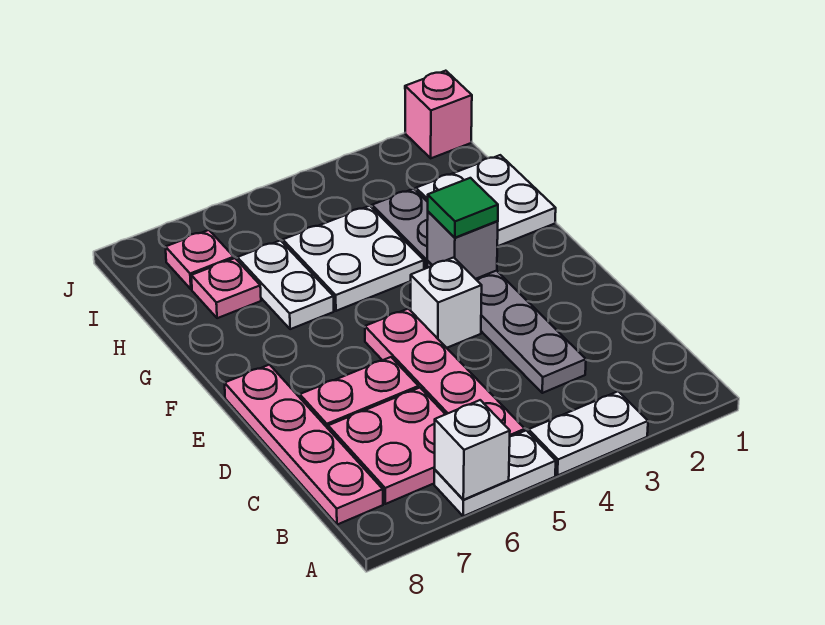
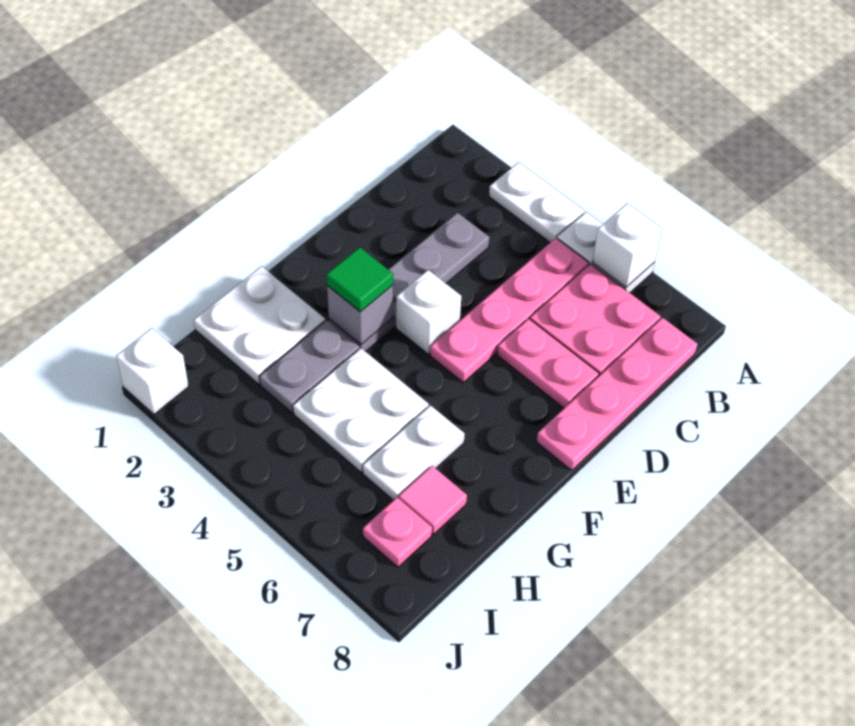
pink plate H7 level 1 -> pink tile H7 level 1
pink brick J1 level 1 -> white brick J1 level 1

